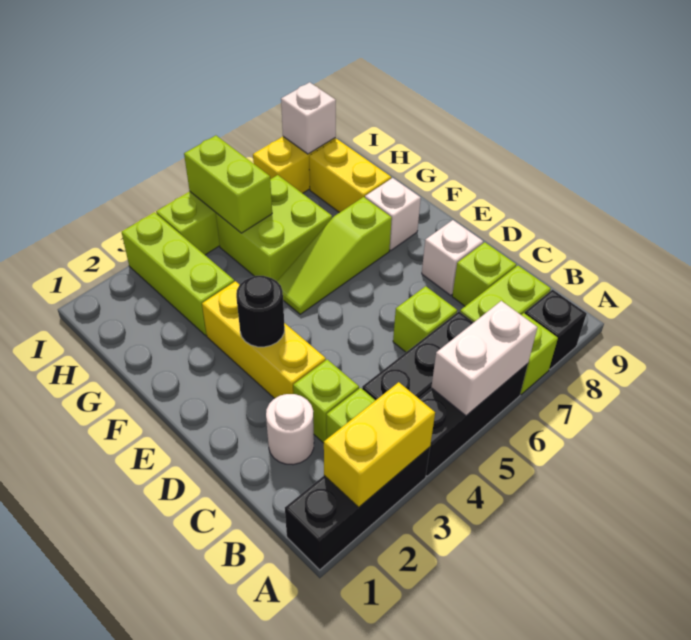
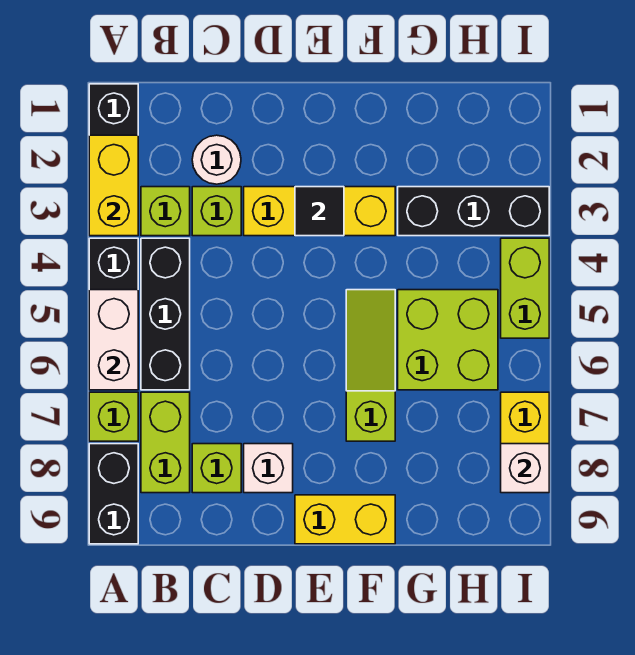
black brick A8 level 1 -> black brick A8:A9 level 1
lime brick C6 level 1 -> none
black round brick E3 level 2 -> black tile E3 level 2
white brick F8 level 1 -> none
lime brick G3:I3 level 1 -> black brick G3:I3 level 1
yellow brick G8:H8 level 1 -> yellow brick E9:F9 level 1
lime brick H5:I5 level 2 -> none

